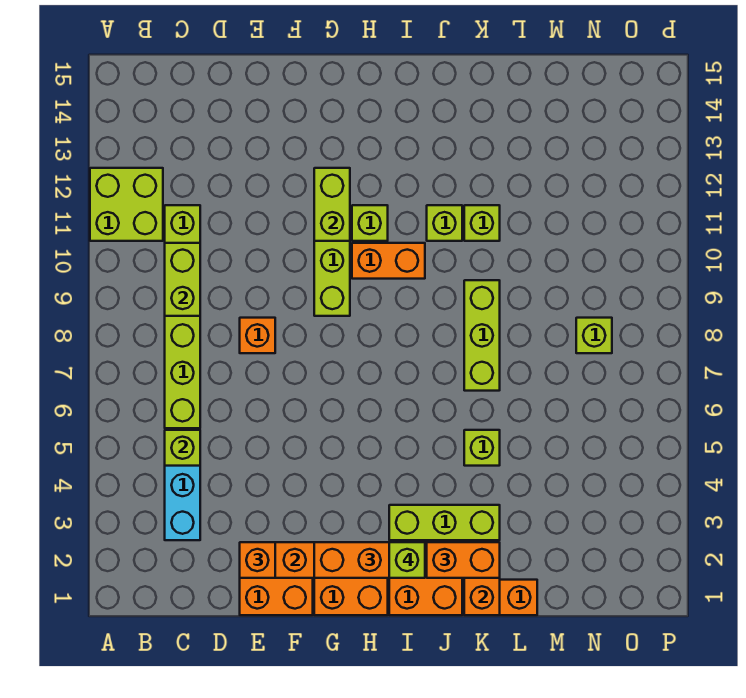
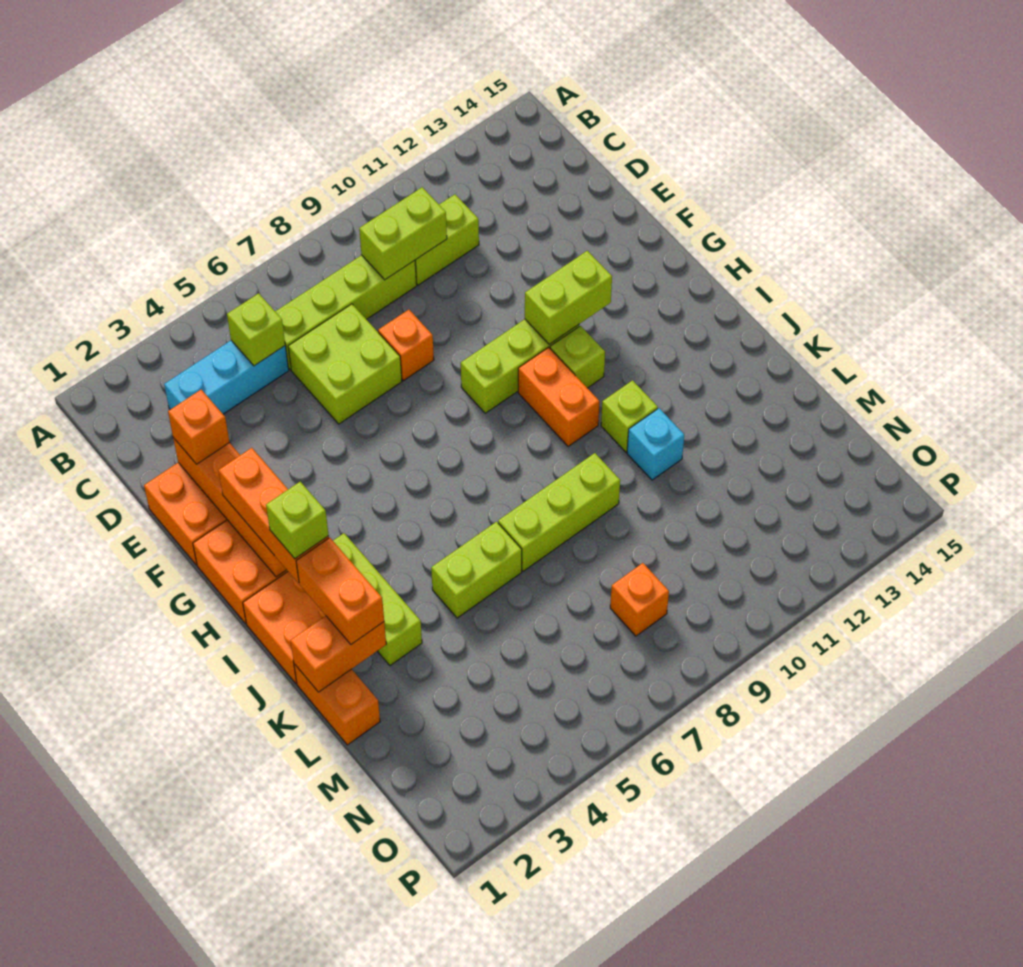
lime brick A11:B12 level 1 -> lime brick D6:E7 level 1
lime brick K5 level 1 -> lime brick K5:K6 level 1
lime brick K11 level 1 -> cyan brick K11 level 1
lime brick N8 level 1 -> orange brick N8 level 1

